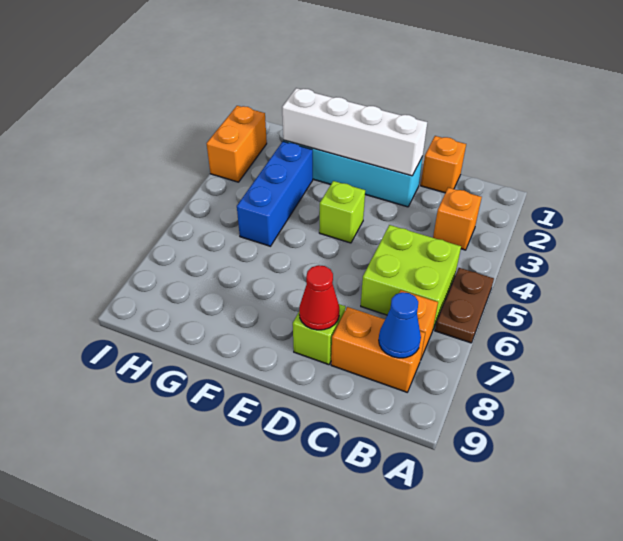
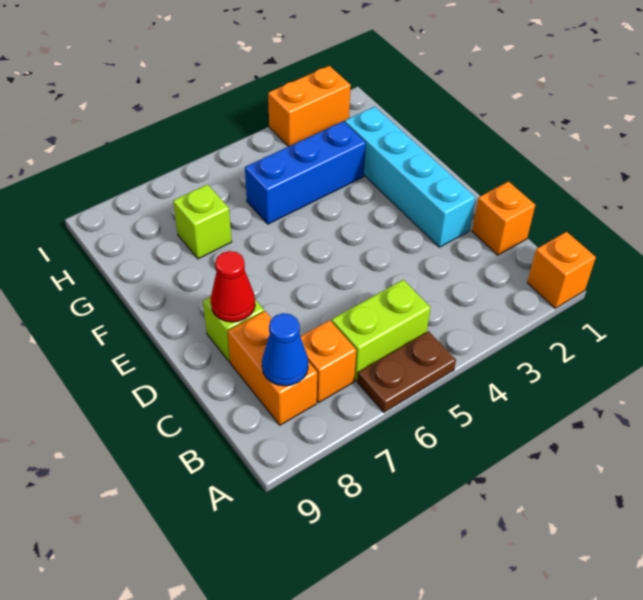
orange brick B3 level 1 -> orange brick A1 level 1
lime brick B5:C6 level 1 -> lime brick B5:B6 level 1
white brick D2:G2 level 2 -> none
lime brick E4 level 1 -> lime brick G7 level 1

